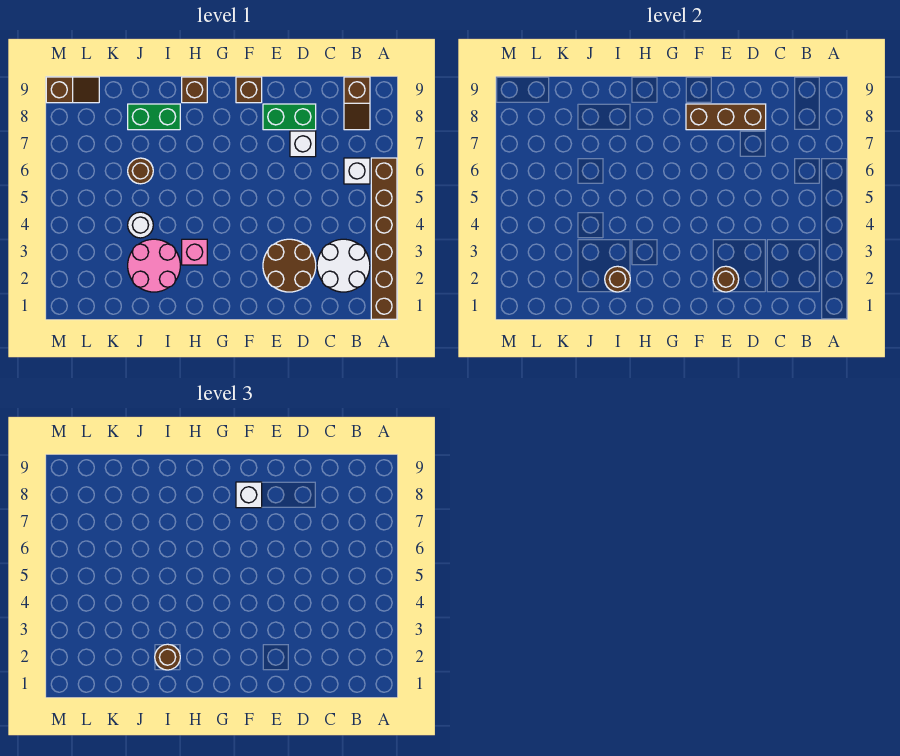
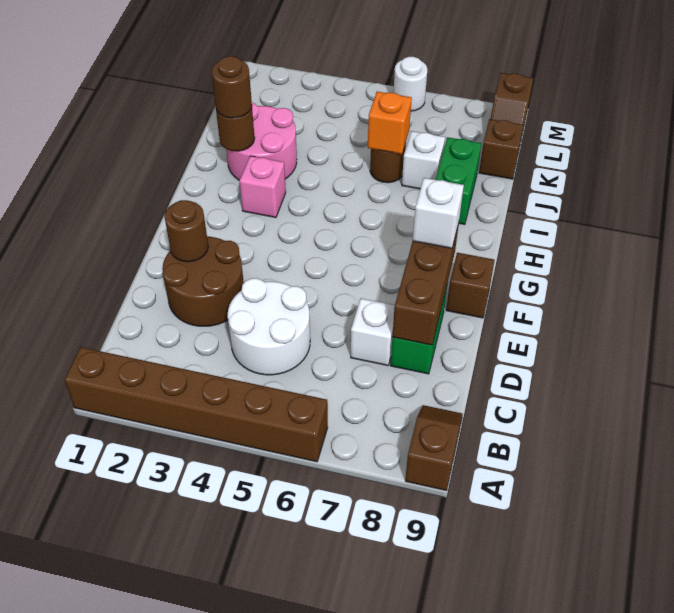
white round brick B2:C3 level 1 -> white round brick C4:D5 level 1
white brick B6 level 1 -> white brick J7 level 1
brown slope B8:B9 level 1 top 9 -> brown slope A9:B9 level 1 top A
brown brick H9 level 1 -> brown brick K9 level 1
white round brick J4 level 1 -> white round brick M6 level 1
none -> orange brick J6 level 2

